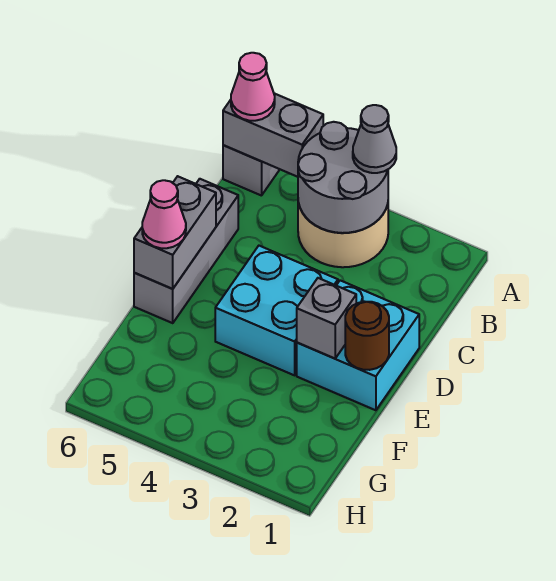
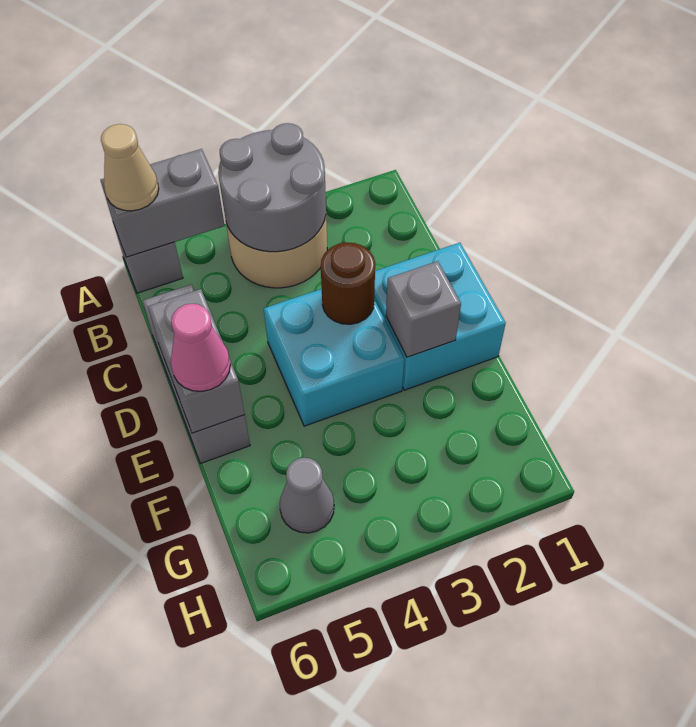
grey cone A3 level 3 -> grey cone G5 level 1
pink cone A6 level 3 -> tan cone A6 level 3
brown round brick E1 level 2 -> brown round brick D3 level 2

